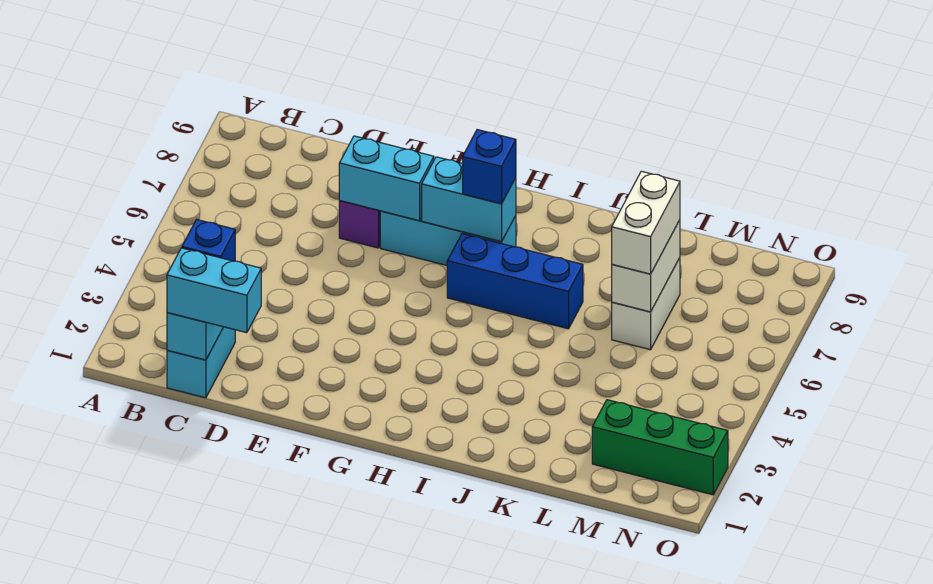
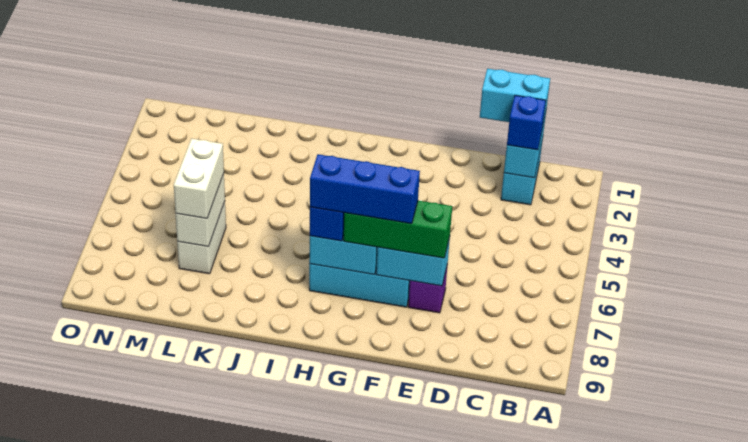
blue brick H6:J6 level 1 -> blue brick F7:H7 level 4
green brick M2:O2 level 1 -> green brick E7:G7 level 3

